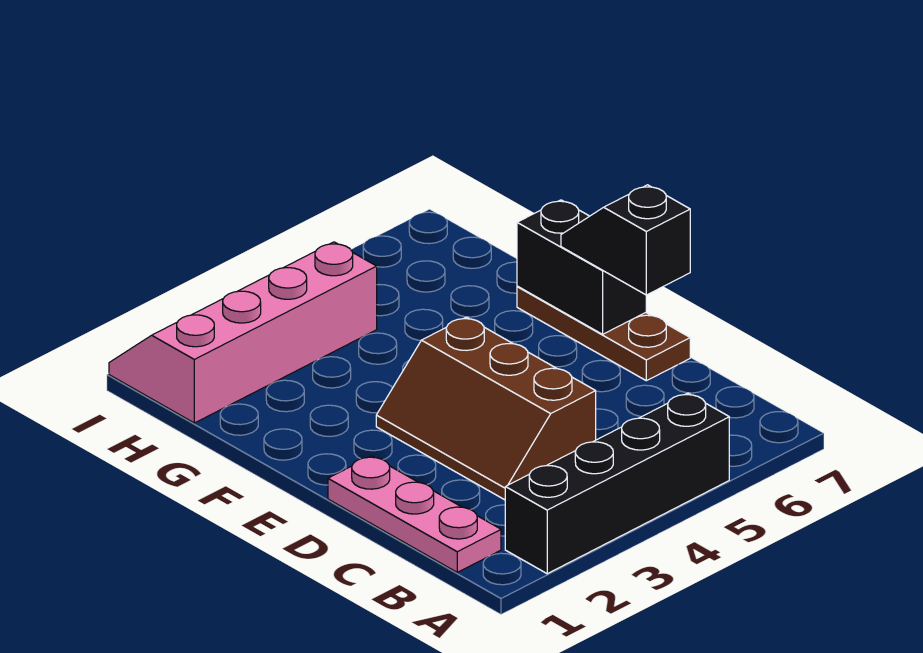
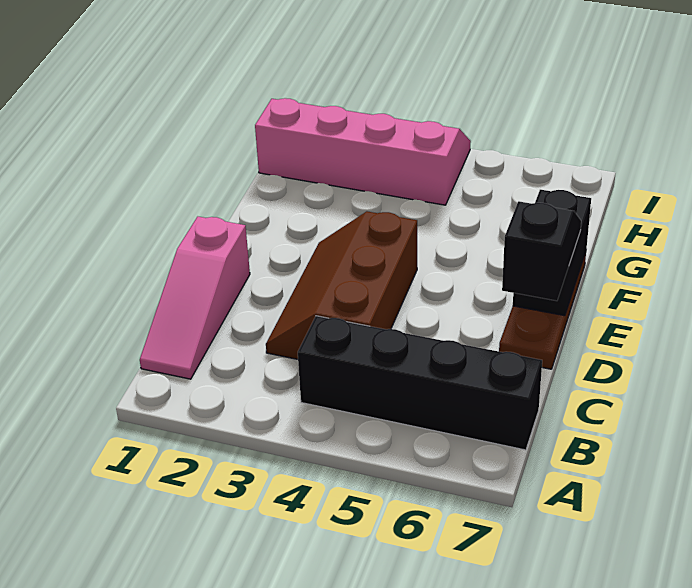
black brick A2:A5 level 1 -> black brick B4:B7 level 1
pink plate B1:D1 level 1 -> pink slope B1:D1 level 1 top D

